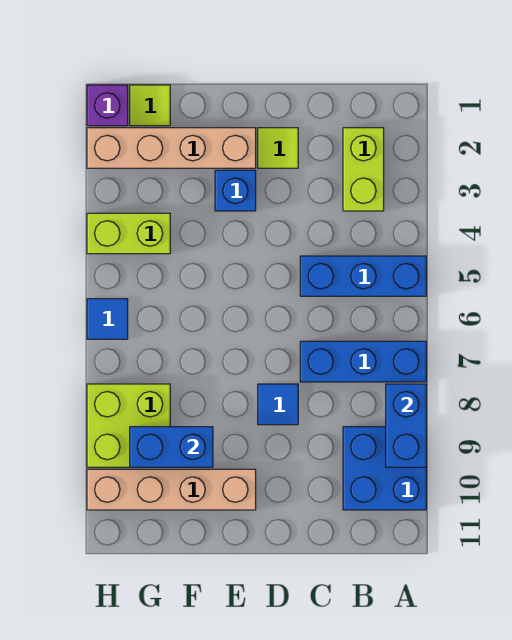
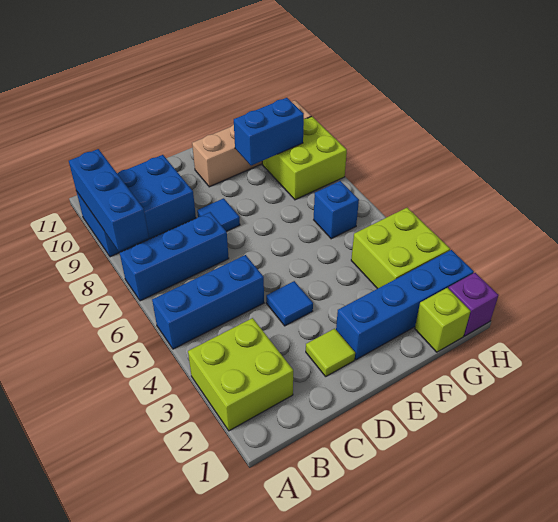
blue brick A8:A9 level 2 -> blue brick A8:A10 level 2
blue brick A9:B10 level 1 -> blue brick A9:C10 level 1
lime brick B2:B3 level 1 -> lime brick A2:B3 level 1
tan brick E2:H2 level 1 -> blue brick E2:H2 level 1
blue brick E3 level 1 -> blue brick G6 level 1
lime tile G1 level 1 -> lime brick G1 level 1
lime brick G4:H4 level 1 -> lime brick G3:H4 level 1
blue tile H6 level 1 -> blue tile D4 level 1

